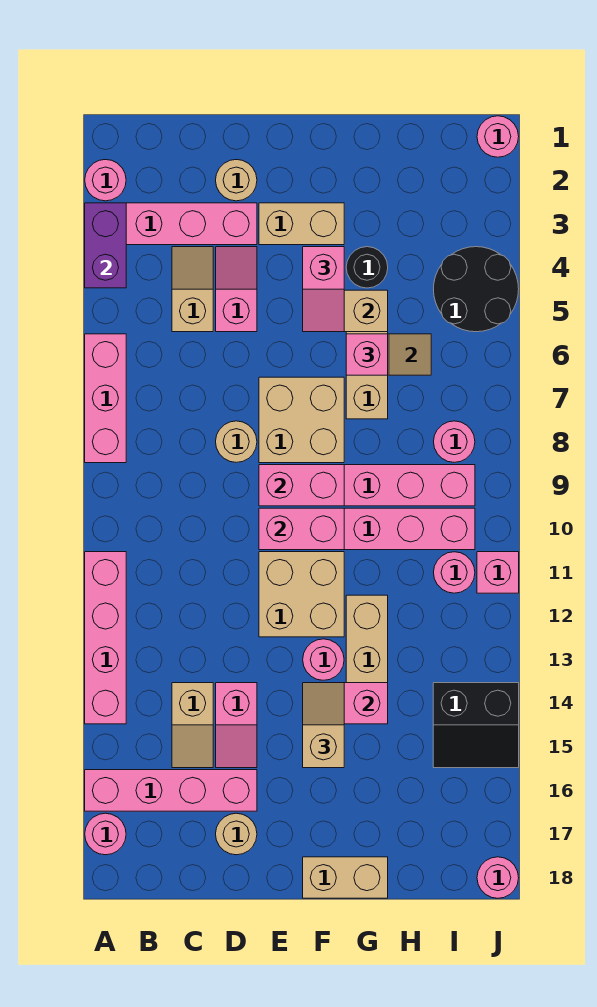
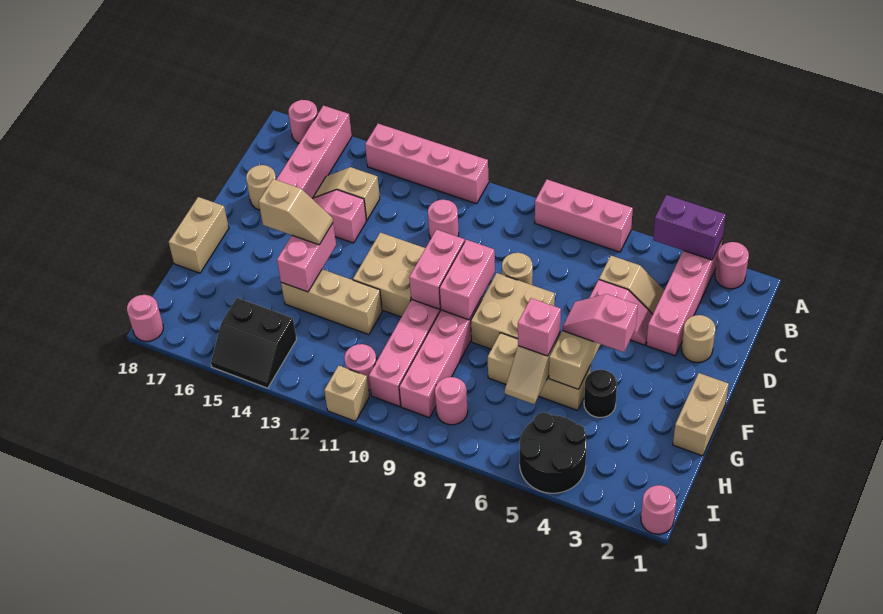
tan brick E3:F3 level 1 -> tan brick F1:G1 level 1
pink round brick F13 level 1 -> pink round brick C11 level 1
black slope I14:J15 level 1 top 14 -> black slope I14:J15 level 1 top I
pink brick J11 level 1 -> tan brick J11 level 1

